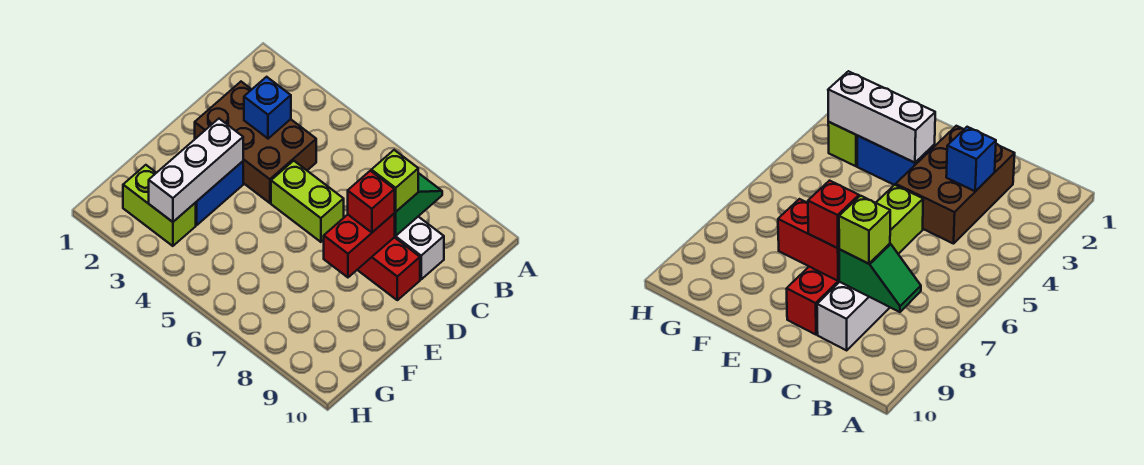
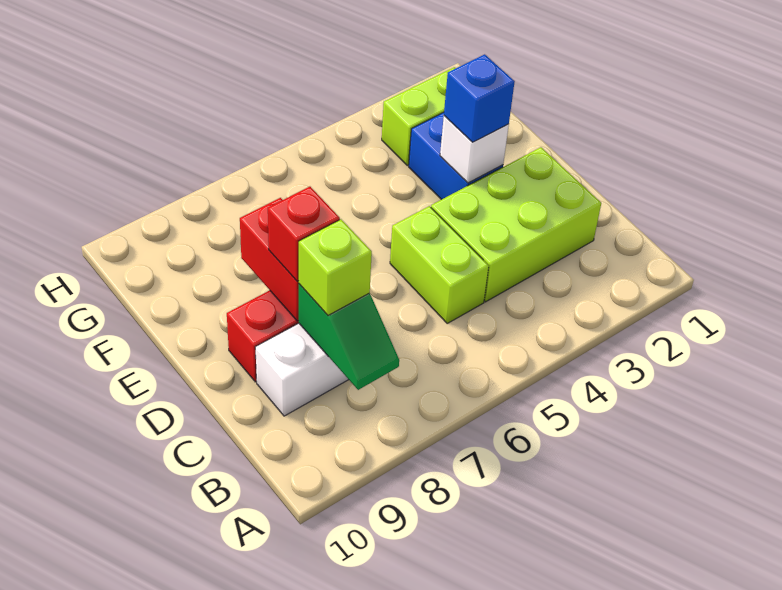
brown brick C2:D4 level 1 -> lime brick C2:D4 level 1
blue brick C3 level 2 -> blue brick E3 level 3
lime brick D5:D6 level 1 -> lime brick C5:D5 level 1
white brick E3:G3 level 2 -> white brick E3 level 2

